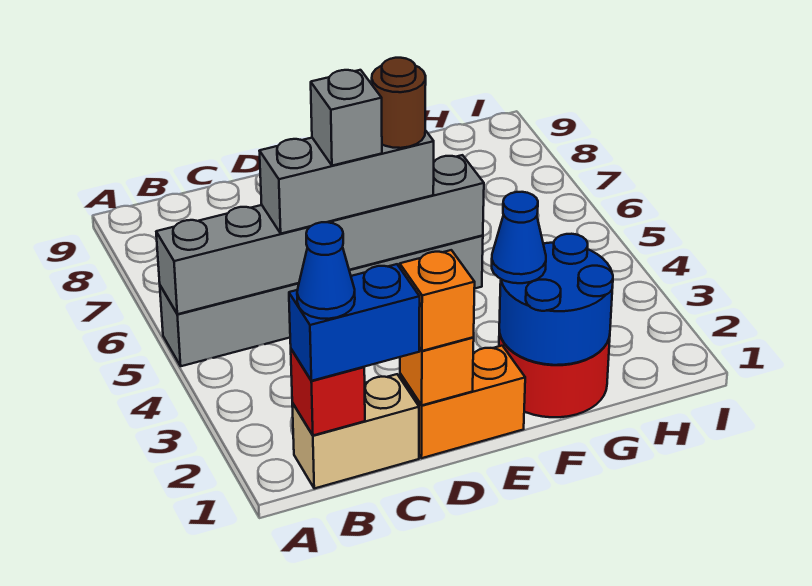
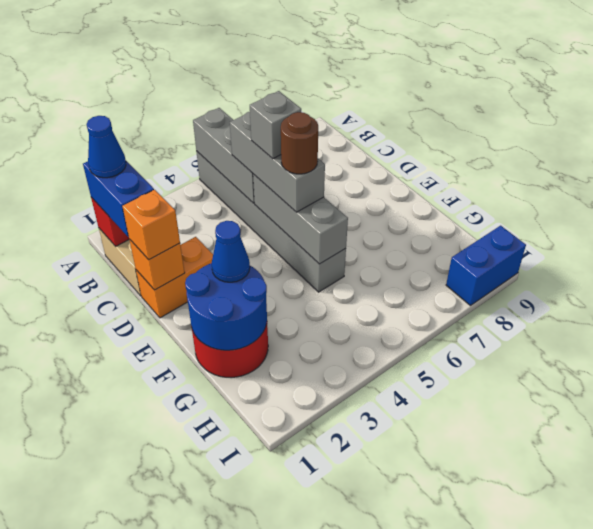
orange brick D1:E1 level 1 -> orange brick D1:D2 level 1
none -> blue brick I8:I9 level 1

